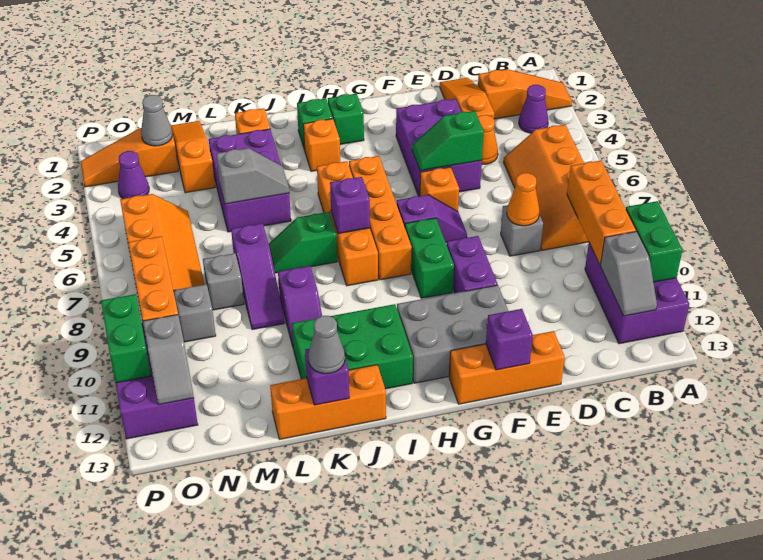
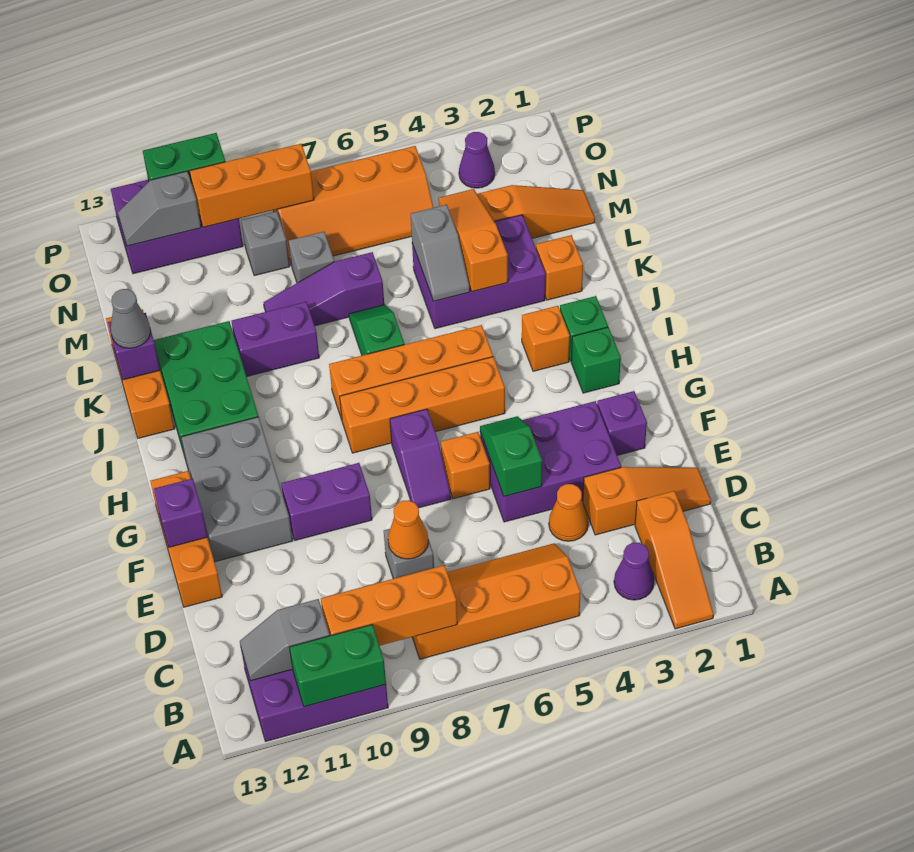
green brick G8:G9 level 1 -> none
purple brick I7 level 2 -> purple brick F2 level 1
purple slope K9:K10 level 1 top 9 -> purple brick K9:K10 level 1
orange slope N2:P2 level 1 top N -> orange slope K4:M4 level 2 top K
grey cone N2 level 2 -> none

